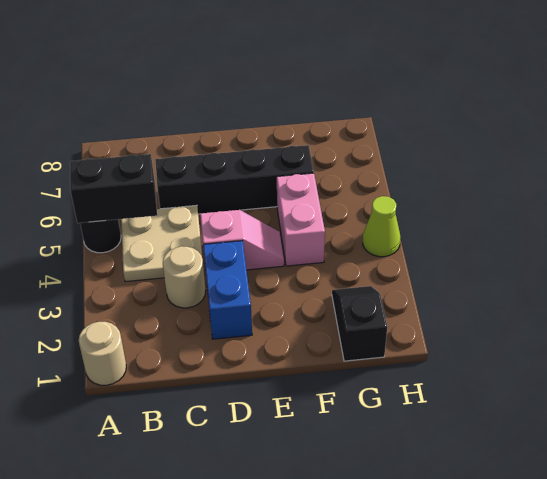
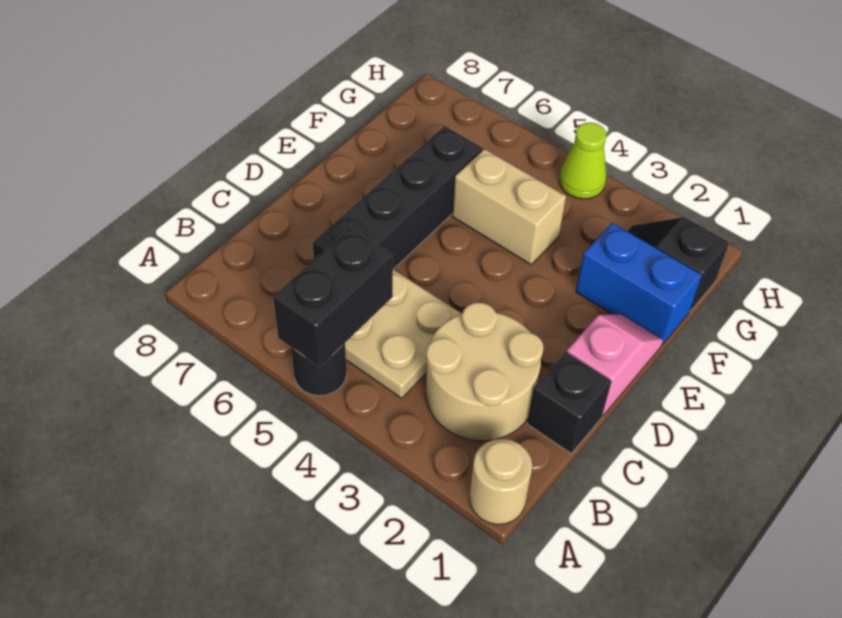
none -> black brick C1 level 1
tan round brick C3 level 1 -> tan round brick B2:C3 level 1
blue brick D2:D3 level 1 -> blue brick F1:F2 level 1
pink slope D4:E4 level 1 top D -> pink slope D1:E1 level 1 top D
pink brick F4:F5 level 1 -> tan brick F4:F5 level 1

